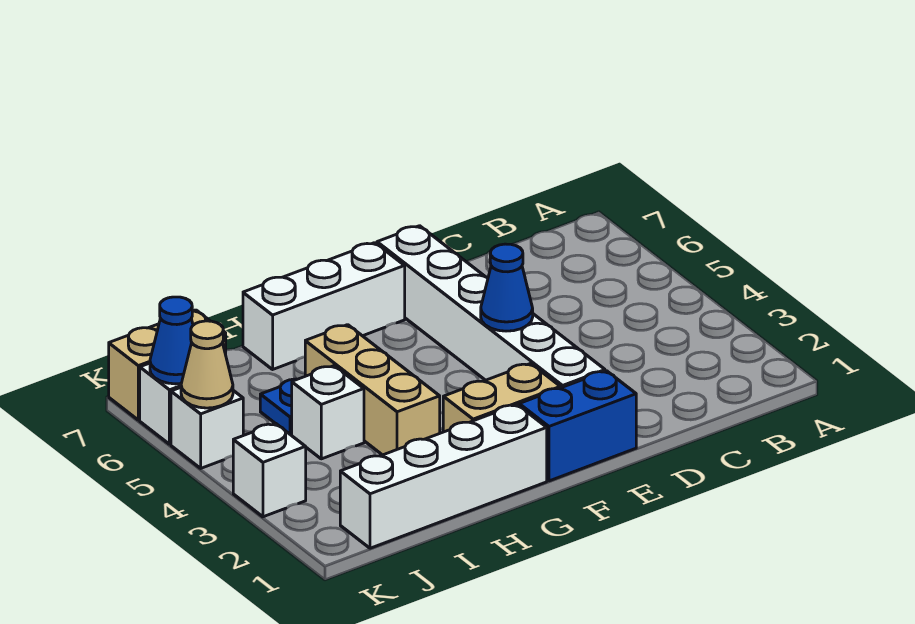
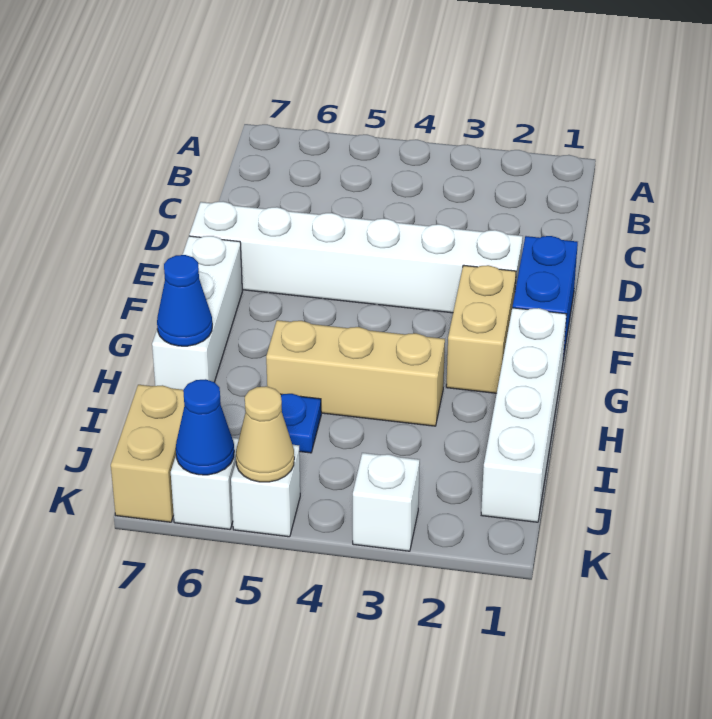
blue cone E4 level 2 -> blue cone H7 level 2
white brick I4 level 1 -> none

